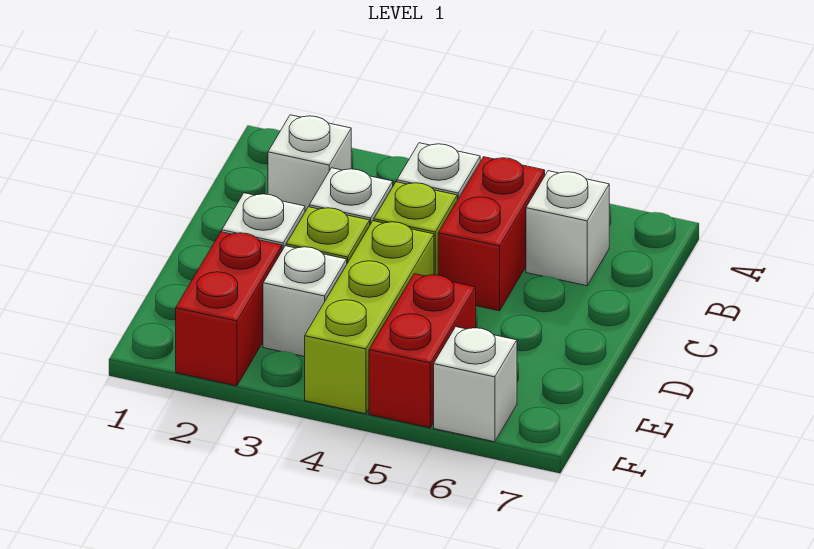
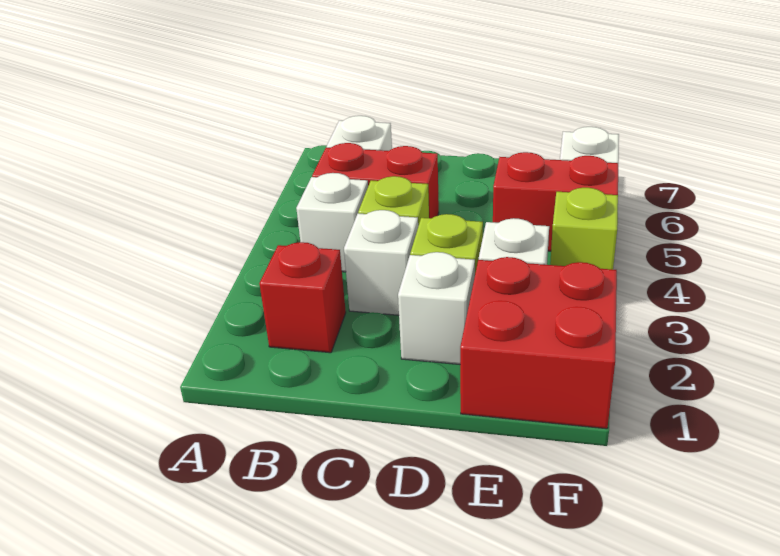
white brick B2 level 1 -> red brick B2 level 1
lime brick D4:F4 level 1 -> lime brick F4 level 1
red brick E2:F2 level 1 -> red brick E1:F2 level 1

